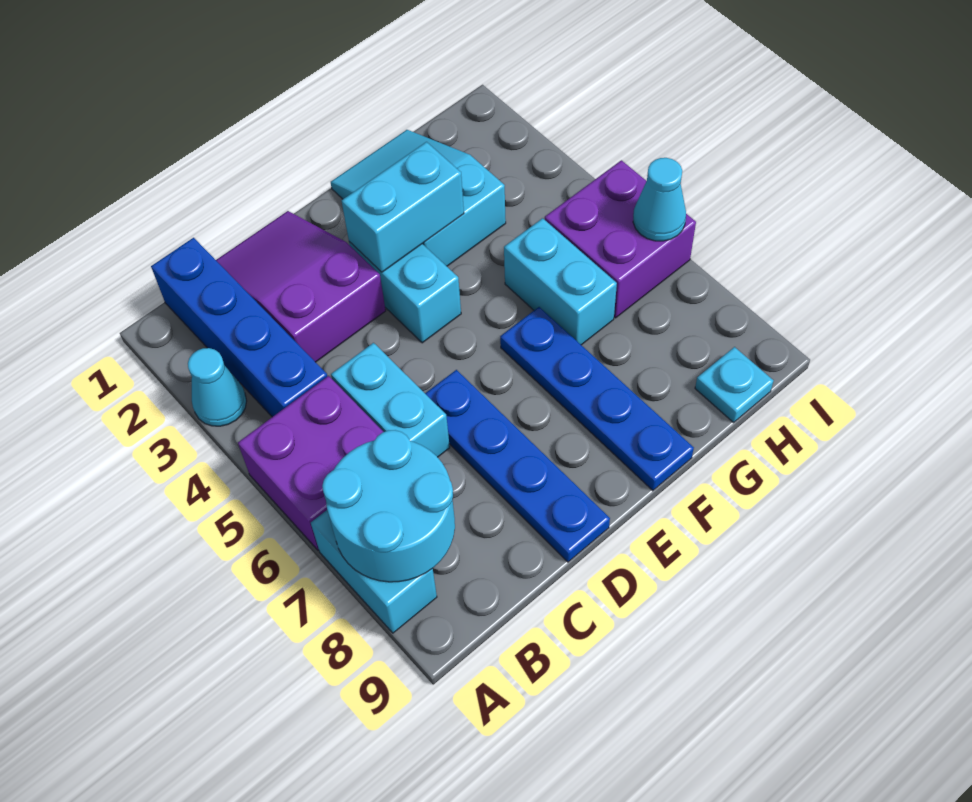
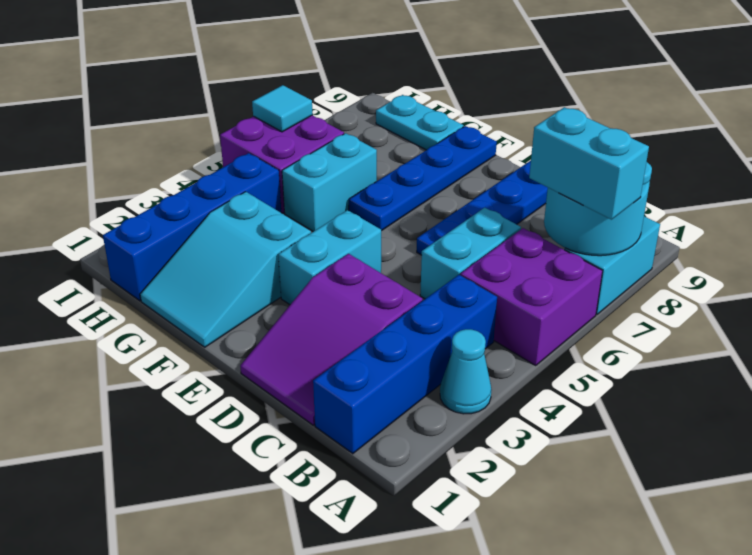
cyan brick E3:F3 level 2 -> cyan brick A7:B7 level 3
none -> blue brick H1:H4 level 1
cyan plate H9 level 1 -> cyan plate G9:H9 level 1
cyan cone I6 level 2 -> cyan tile I6 level 2

